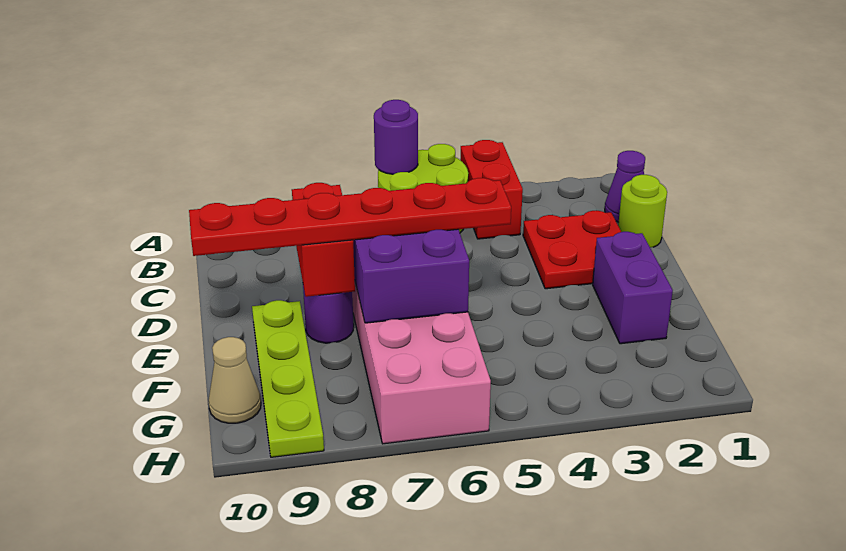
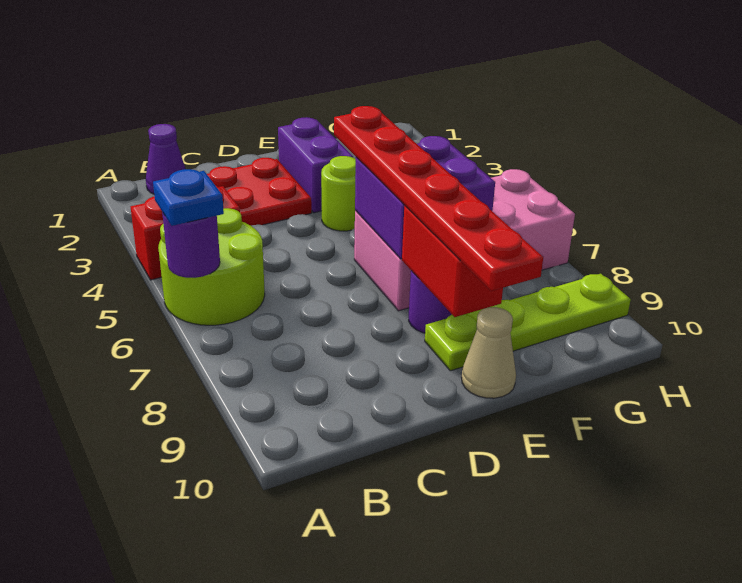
none -> blue plate A6 level 3
lime round brick C1 level 1 -> lime round brick E4 level 1
red brick D8:E8 level 2 -> red brick E8:E9 level 2
purple brick E2:F2 level 1 -> purple brick E2:E3 level 1
tan cone G10 level 1 -> tan cone E10 level 1

